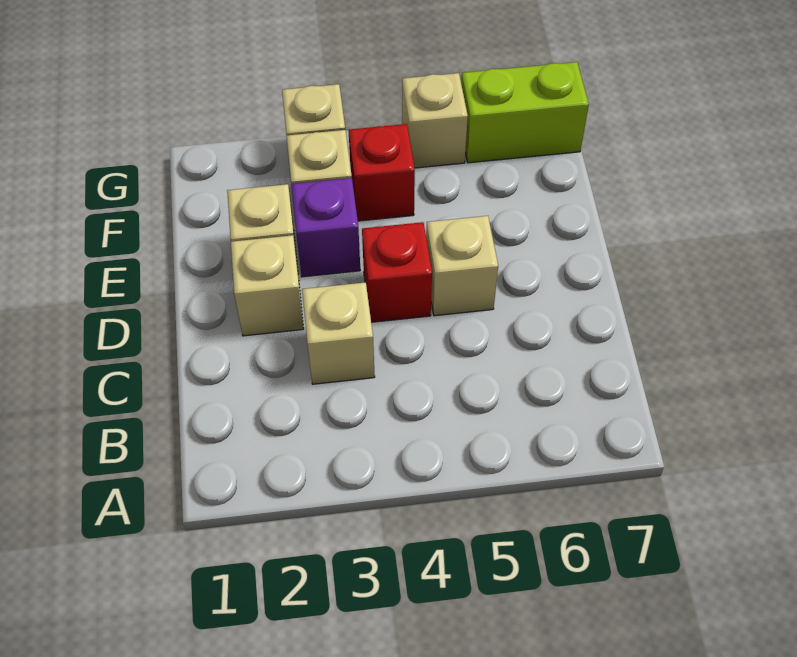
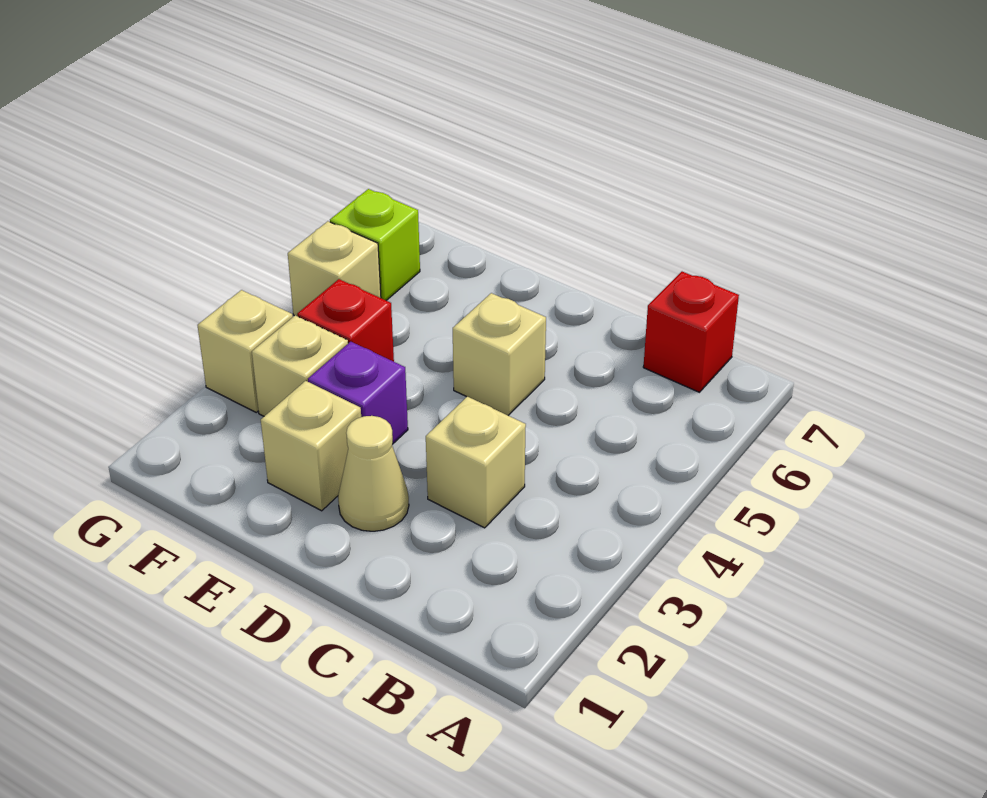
tan brick D2 level 1 -> tan cone D2 level 1
red brick D4 level 1 -> red brick B7 level 1
lime brick G6:G7 level 1 -> lime brick G6 level 1

